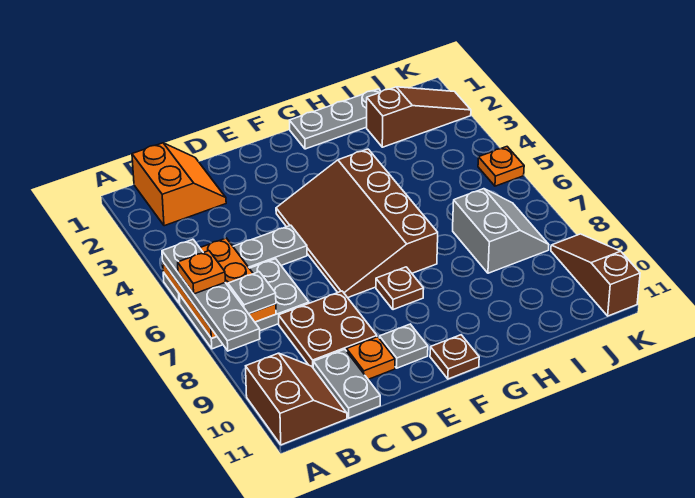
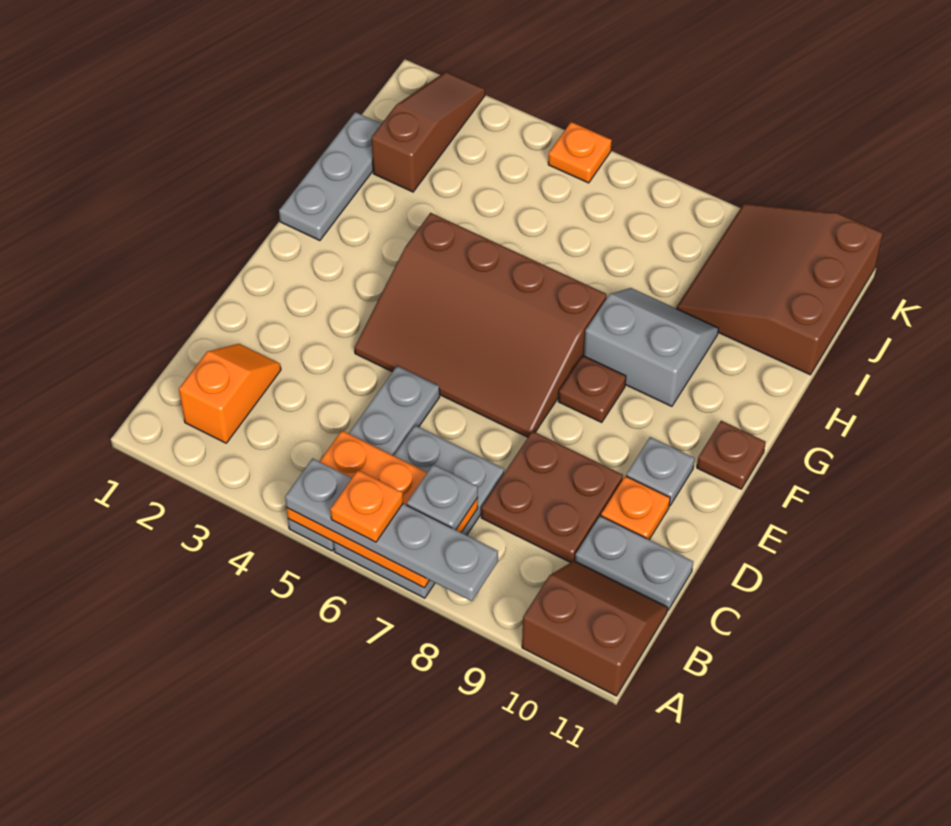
orange slope B1:C2 level 1 top B -> orange slope B2:C2 level 1 top B
grey slope I7:J8 level 1 top I -> grey slope G8:H9 level 1 top G
brown slope K9:K11 level 1 top 11 -> brown slope I9:K11 level 1 top 11

